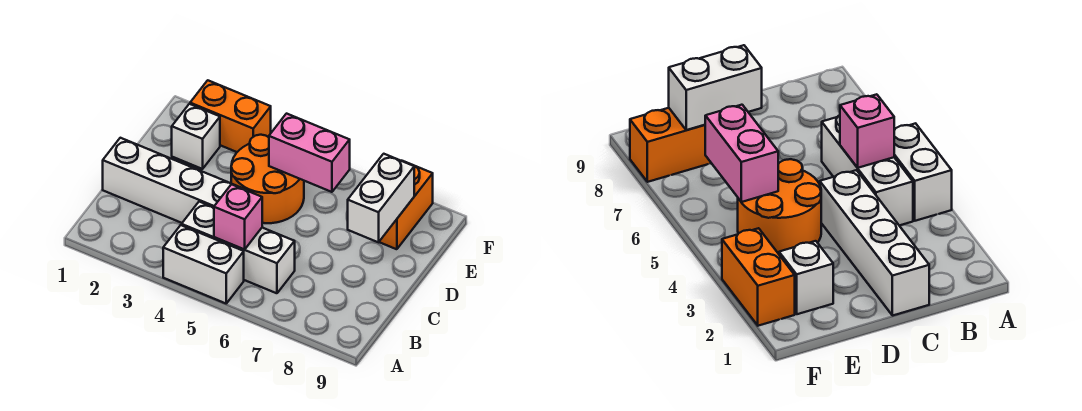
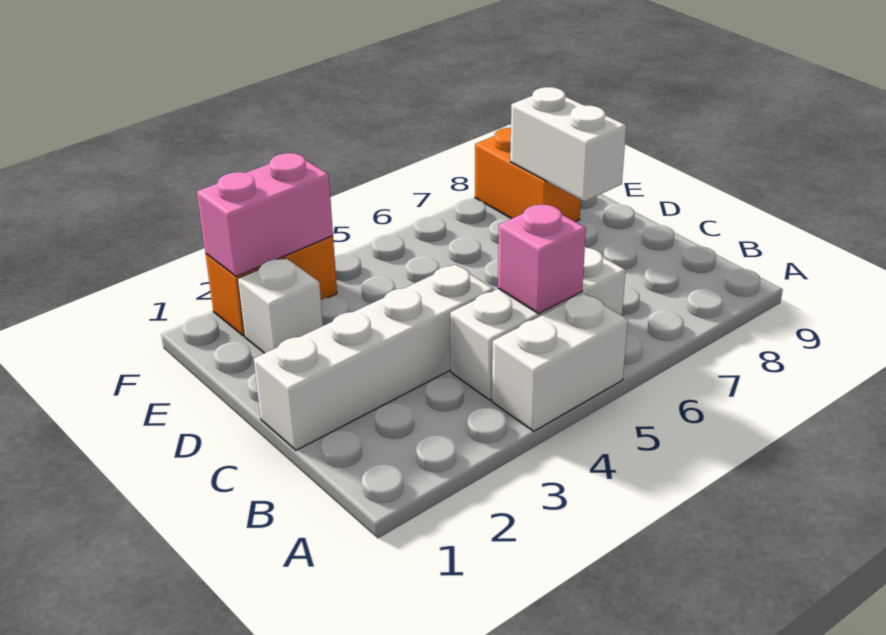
orange round brick D4:E5 level 1 -> none
pink brick E5:E6 level 2 -> pink brick F2:F3 level 2

